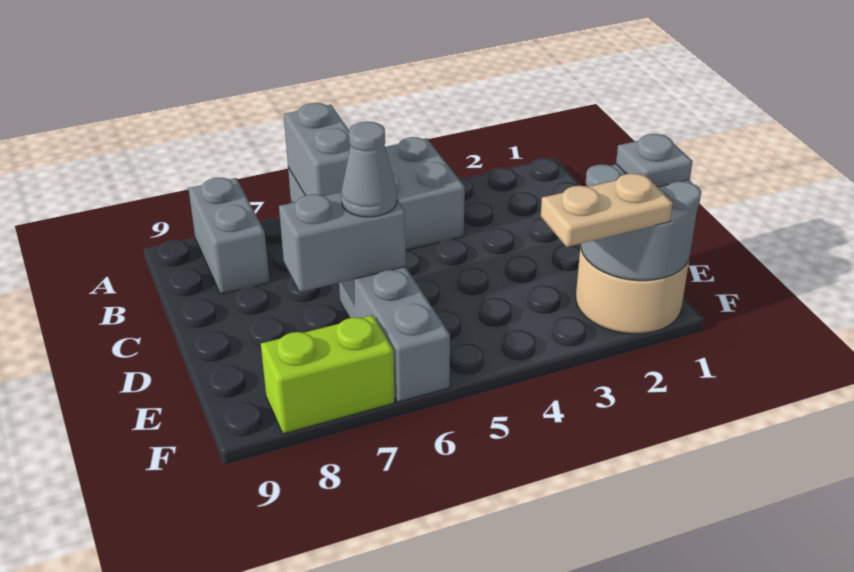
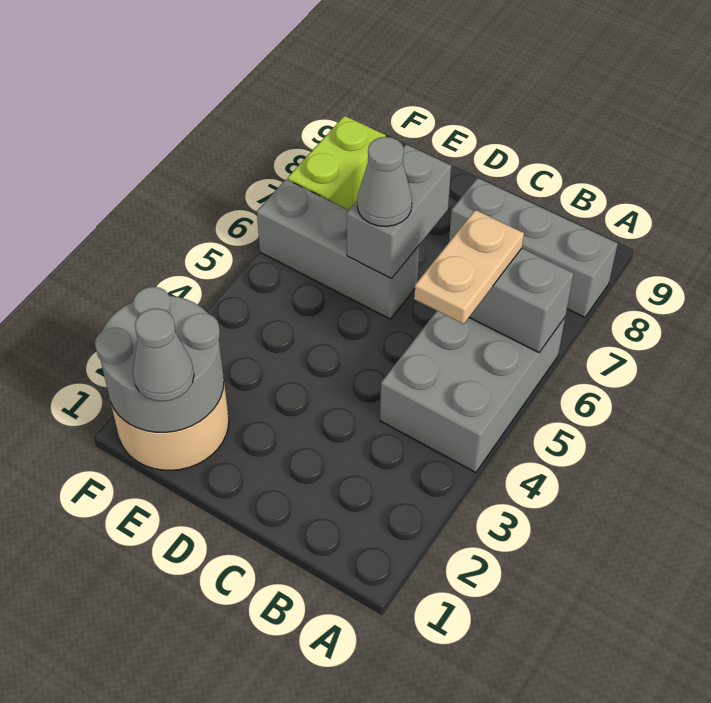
grey brick A8:B8 level 1 -> grey brick A8:C8 level 1
grey plate E1 level 3 -> grey cone E1 level 3
tan plate F2:F3 level 3 -> tan plate B5:B6 level 3

